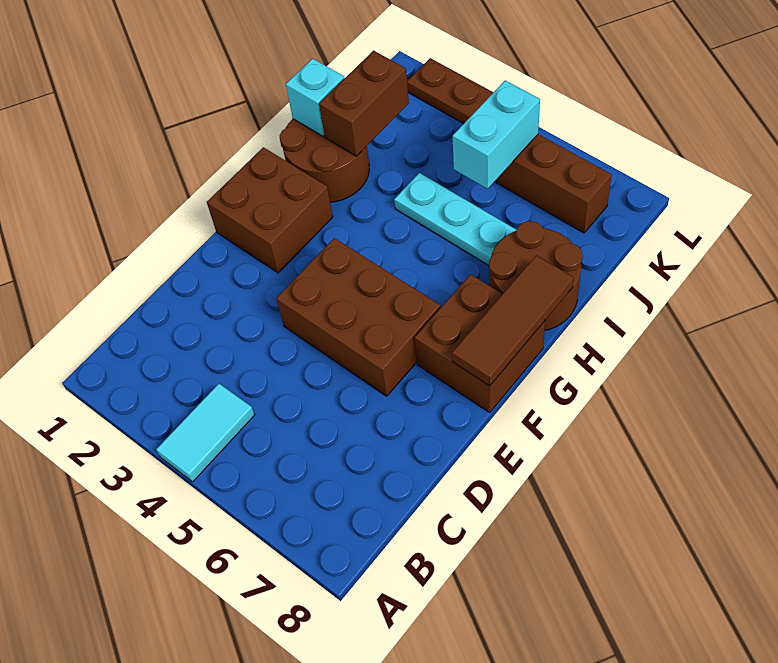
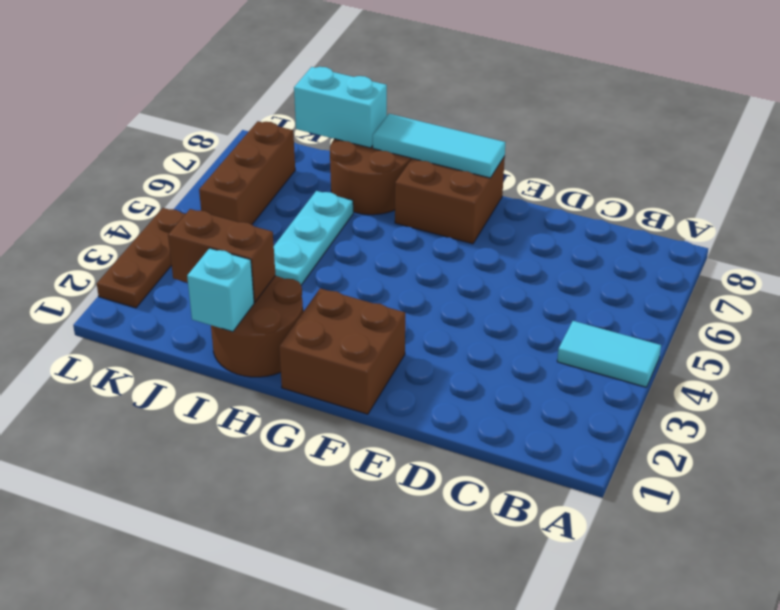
brown brick E4:F6 level 1 -> none
brown tile F8:H8 level 2 -> cyan tile F8:H8 level 2
cyan brick J5:K5 level 2 -> cyan brick I8:J8 level 2

